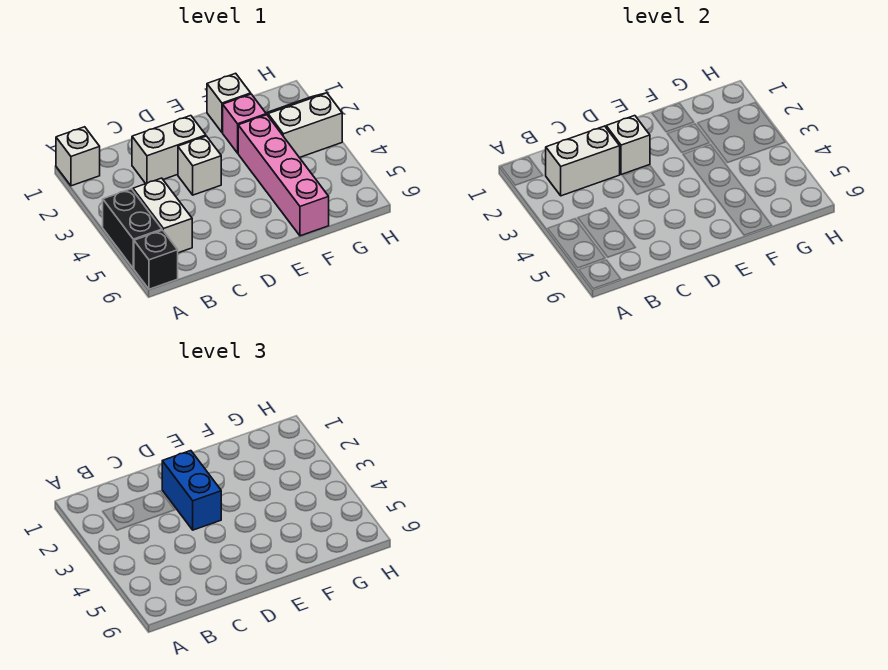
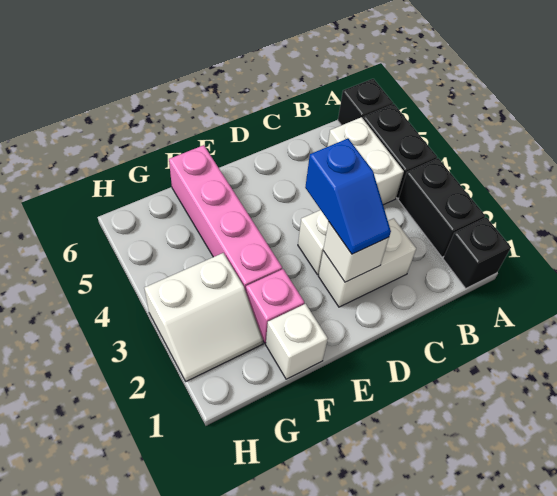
white brick A1 level 1 -> black brick A1 level 1
none -> black brick A2:A3 level 1
white brick B2:C2 level 2 -> none
blue brick D2:D3 level 3 -> blue slope D2:D3 level 3 top 3

